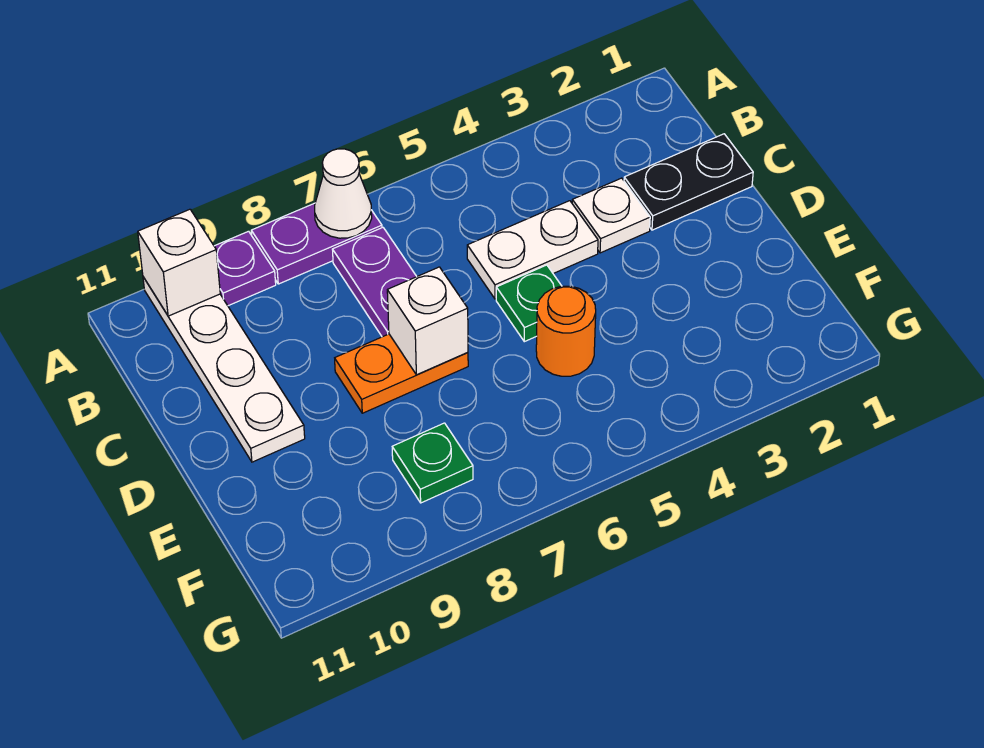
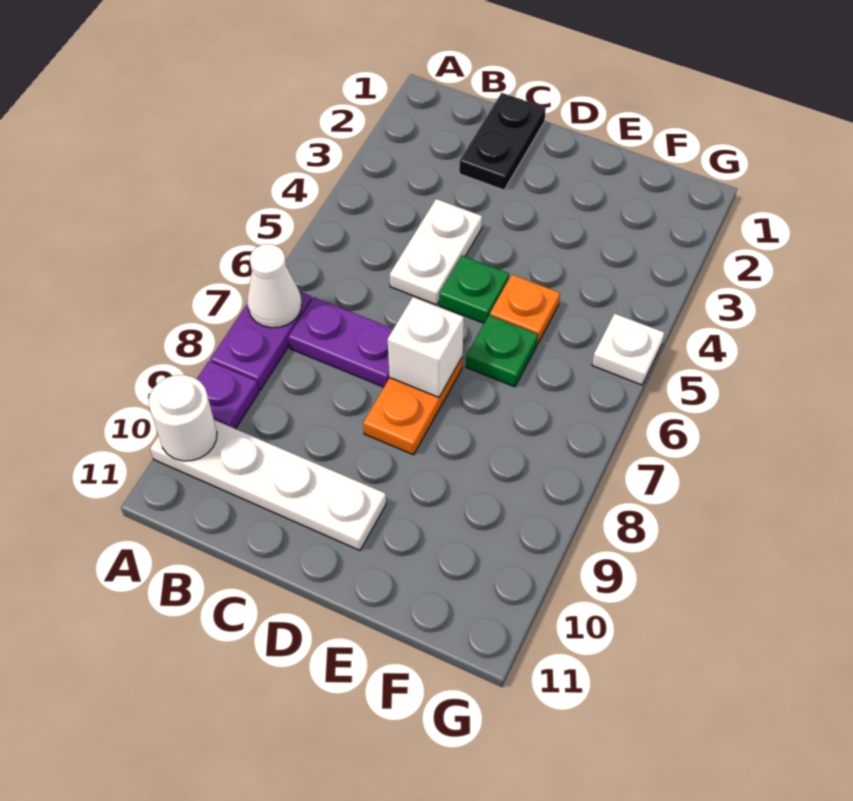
white brick A10 level 2 -> white round brick A10 level 2
white plate C3 level 1 -> white plate G5 level 1
orange round brick E5 level 1 -> orange plate E5 level 1
green plate F8 level 1 -> green plate E6 level 1

